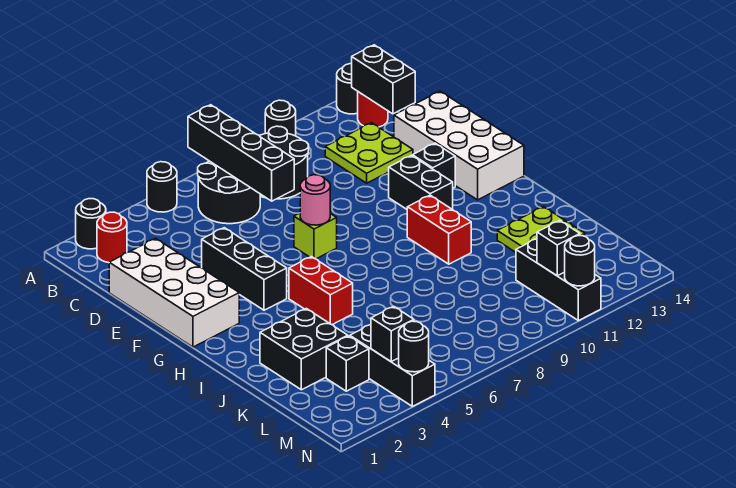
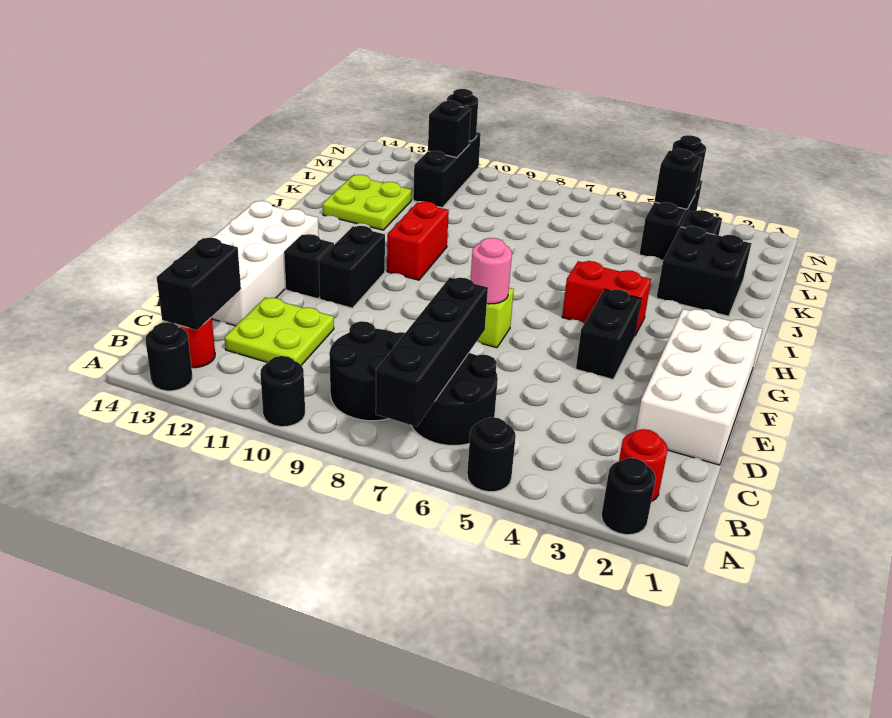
black brick E4:G4 level 1 -> black brick F4:G4 level 1
red brick H5:I5 level 1 -> red brick H4:H5 level 1

